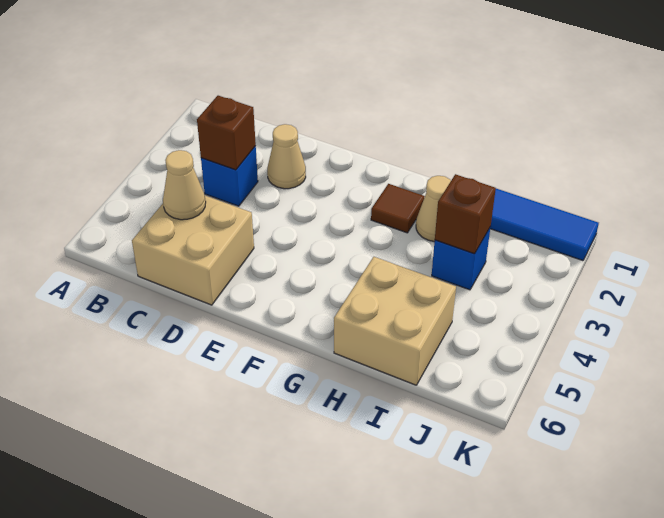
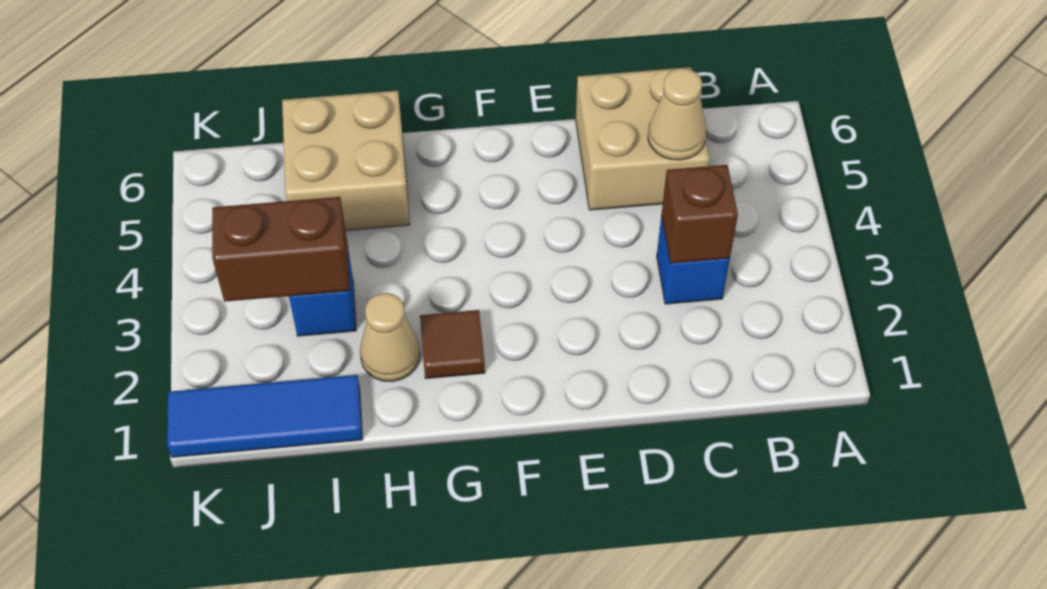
tan cone D2 level 1 -> none
brown brick I3 level 2 -> brown brick I3:J3 level 2

